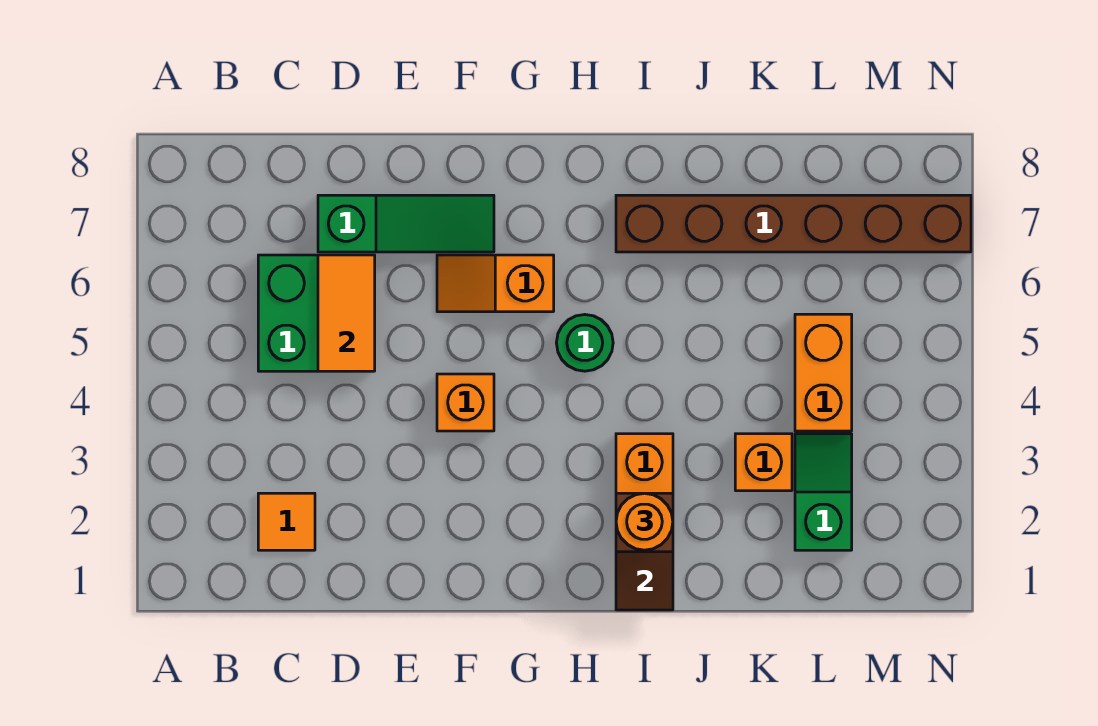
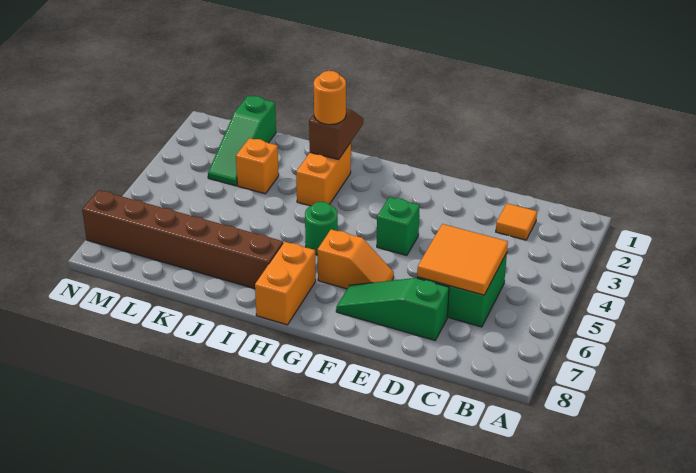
orange tile D5:D6 level 2 -> orange tile C5:D6 level 2
orange brick F4 level 1 -> green brick F4 level 1
green slope L2:L3 level 1 top 2 -> green slope L1:L3 level 1 top 1
orange brick L4:L5 level 1 -> orange brick H7:H8 level 1

